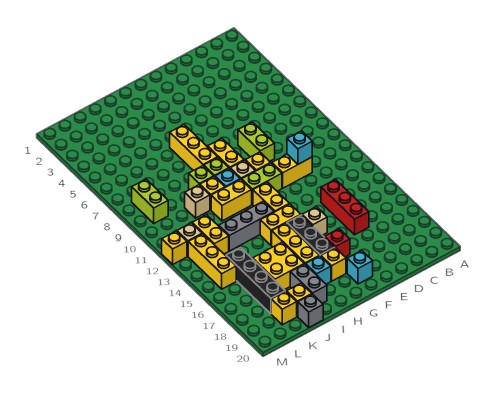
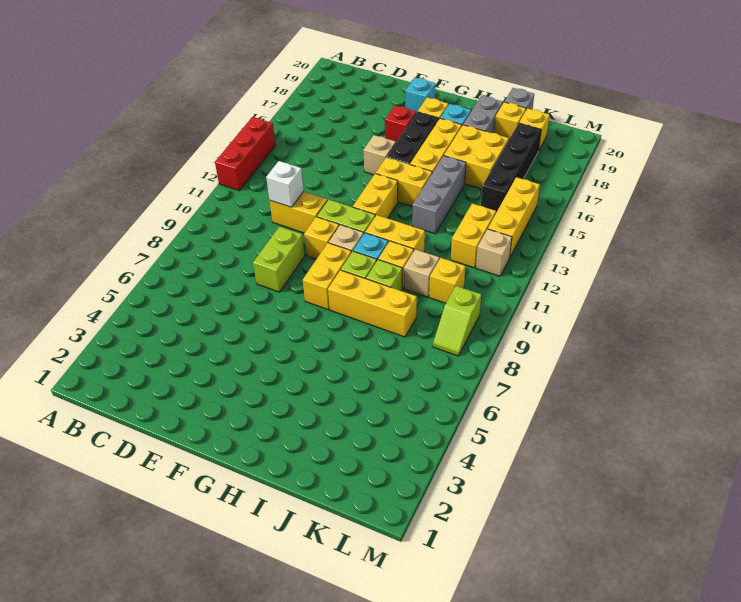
cyan brick D11 level 2 -> white brick D11 level 2
red brick D14:D16 level 1 -> red brick A12:A14 level 1
yellow brick H6:H8 level 1 -> yellow brick H8:J8 level 1
grey brick H13:J13 level 1 -> grey brick I13:I15 level 1
lime brick L8:L9 level 1 -> lime slope L8:L9 level 1 top 9
yellow brick M12 level 1 -> yellow brick K10 level 1

